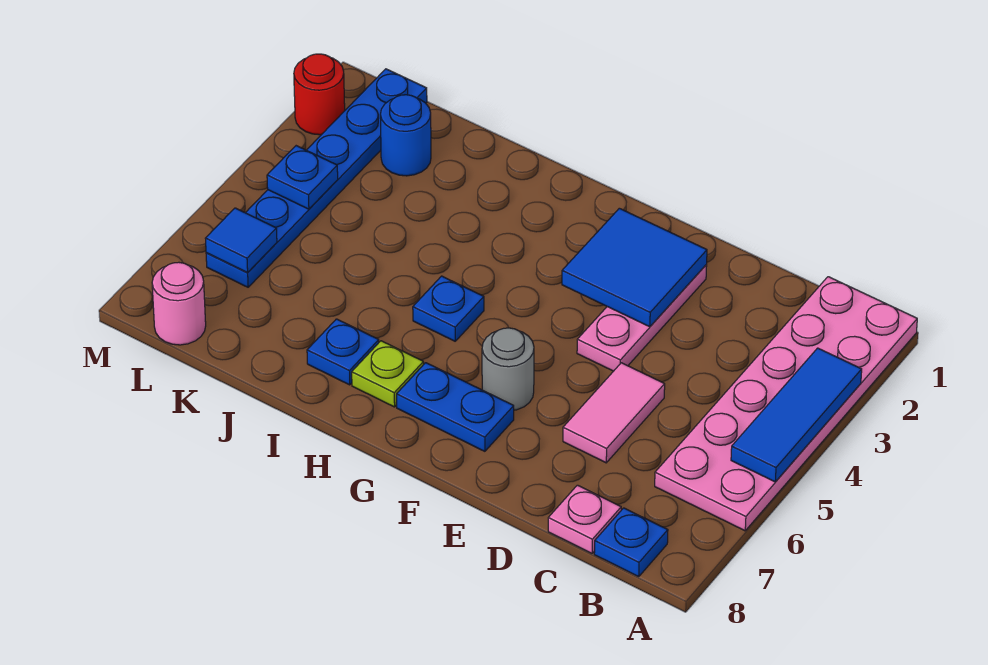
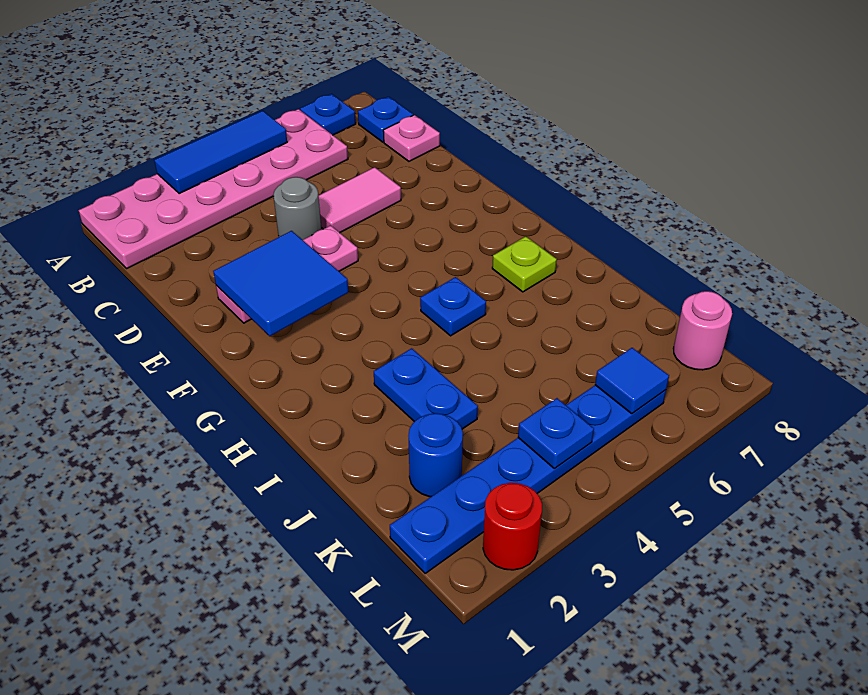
grey round brick F6 level 1 -> grey round brick D4 level 1
blue plate F7:G7 level 1 -> blue plate I3:J3 level 1
blue plate I7 level 1 -> blue plate A7 level 1

